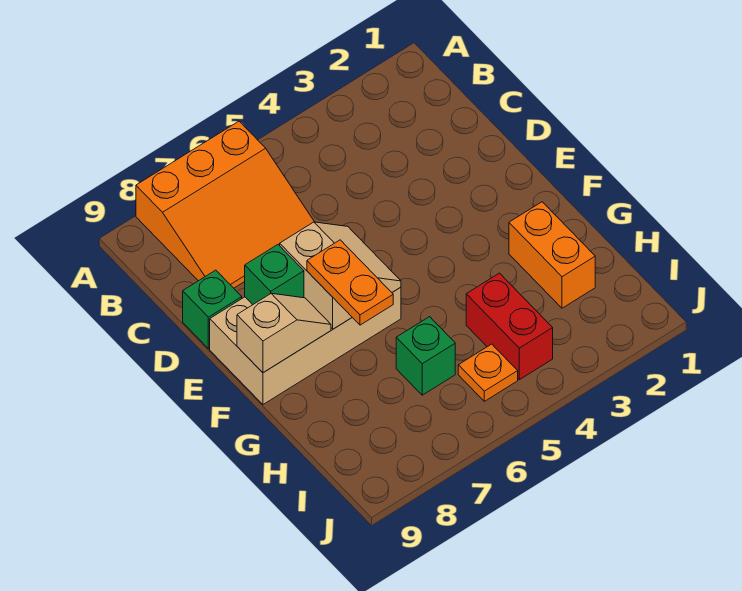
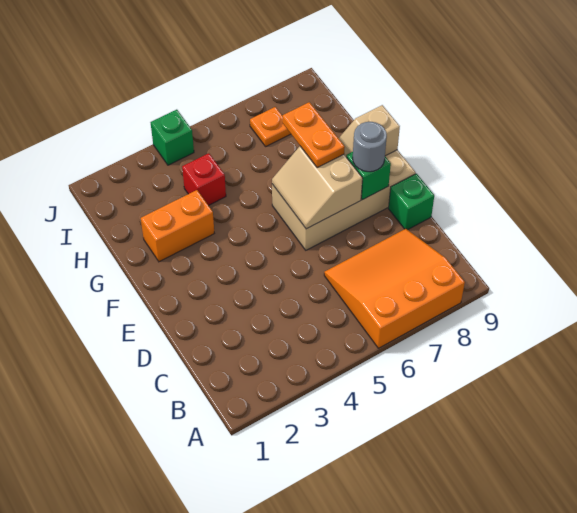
none -> grey round brick E8 level 3
orange brick G2:H2 level 1 -> orange brick G2:G3 level 1
red brick H4:I4 level 1 -> red brick H4 level 1
green brick H6 level 1 -> green brick J4 level 1
orange plate I5 level 1 -> orange plate I7 level 1

